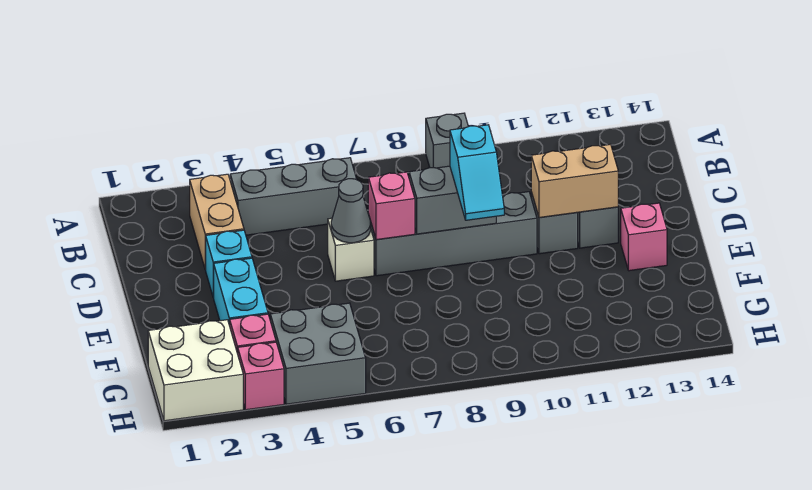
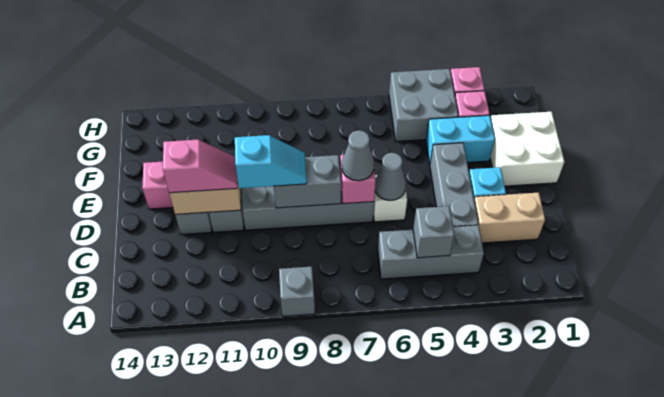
tan brick B3:C3 level 1 -> tan brick C2:C3 level 1
none -> grey brick B5 level 2
none -> grey brick C4:E4 level 1
none -> grey cone D7 level 3
cyan slope D9:E9 level 3 top D -> cyan slope D9:D10 level 3 top 10
none -> pink slope D11:D12 level 3 top 12
cyan brick E3:F3 level 1 -> cyan brick F3:F4 level 1
white brick G1:H2 level 1 -> white brick E1:F2 level 1

